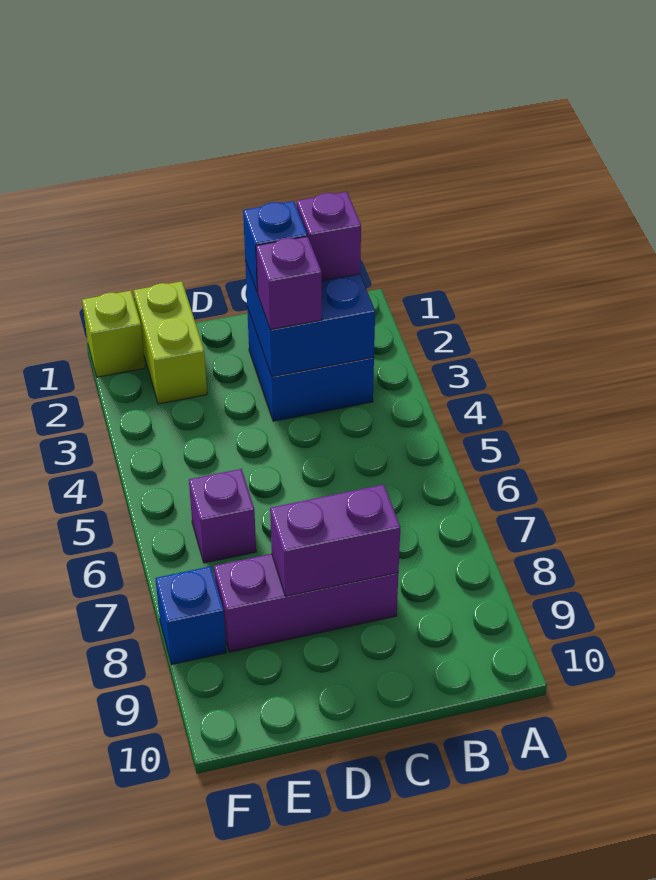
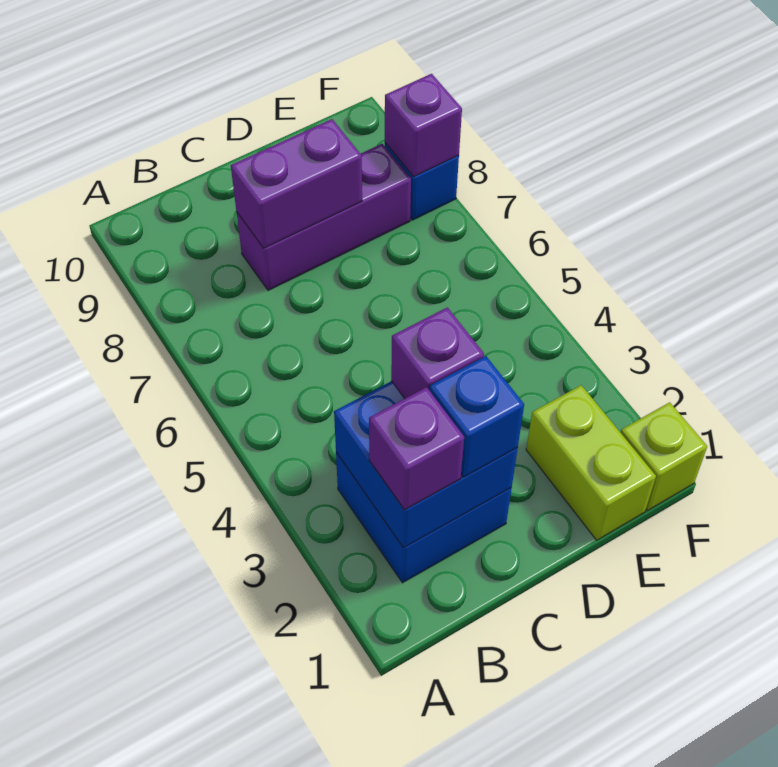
purple brick E6 level 1 -> purple brick F8 level 2

